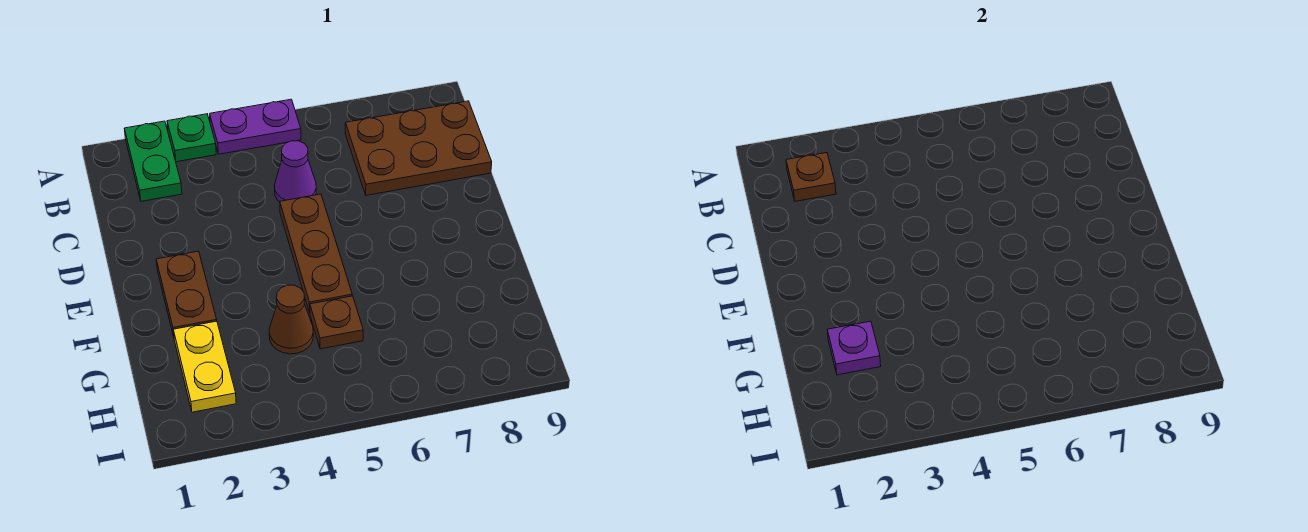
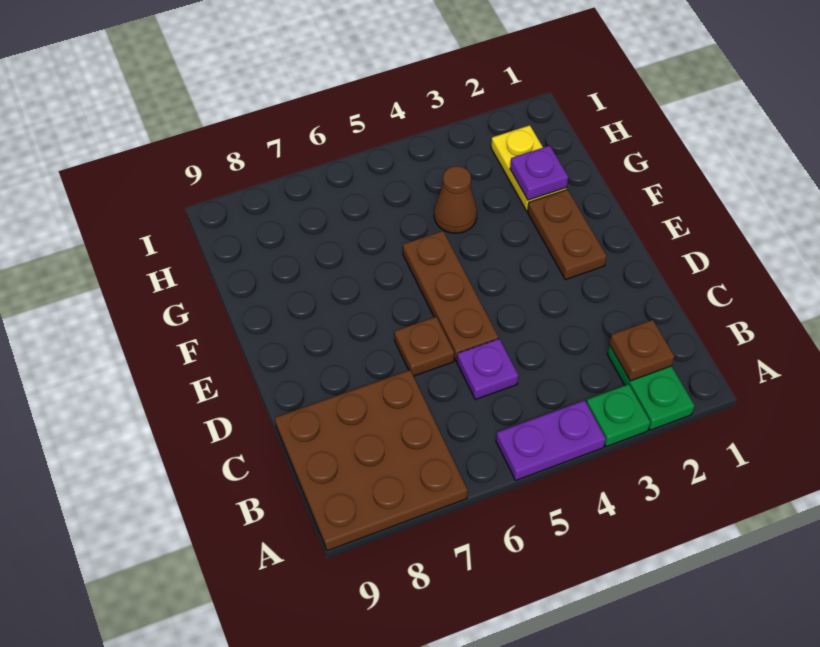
brown plate B7:C9 level 1 -> brown plate A7:C9 level 1
purple cone C5 level 1 -> purple plate C5 level 1
brown plate G5 level 1 -> brown plate D6 level 1

